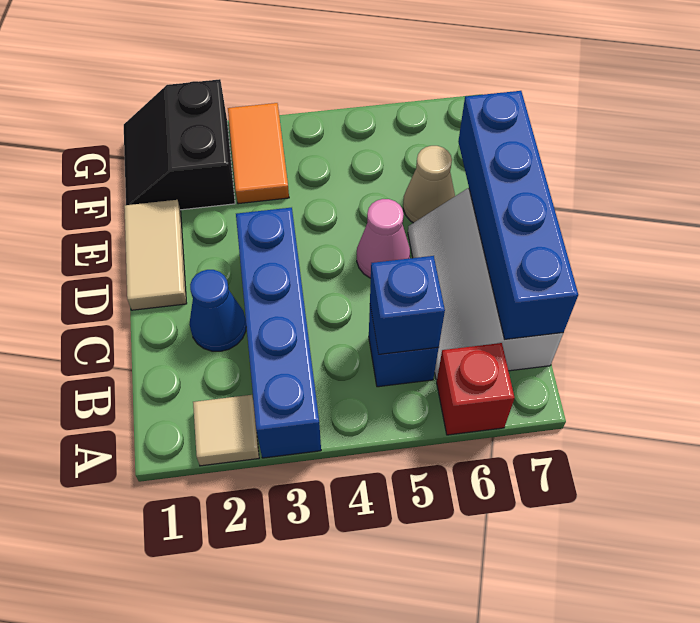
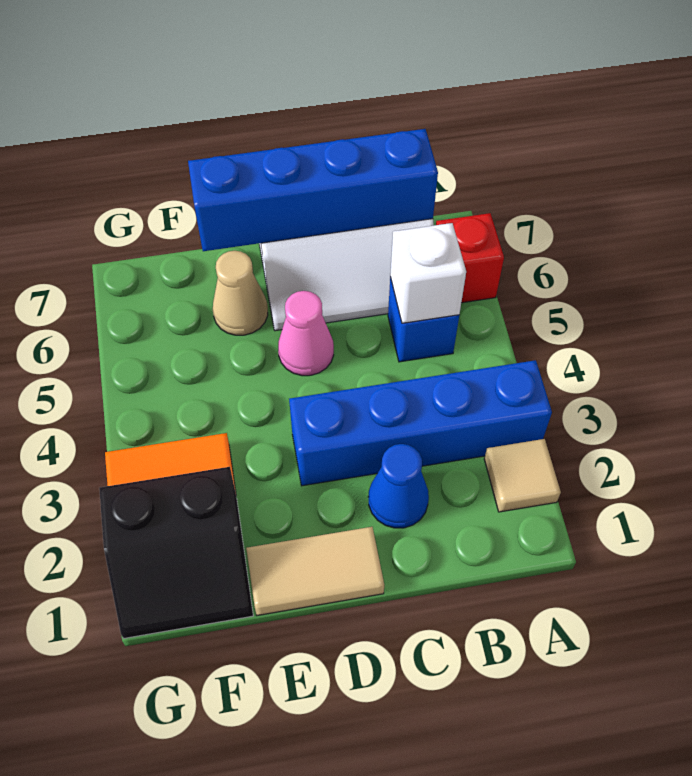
blue brick B5 level 2 -> white brick B5 level 2

